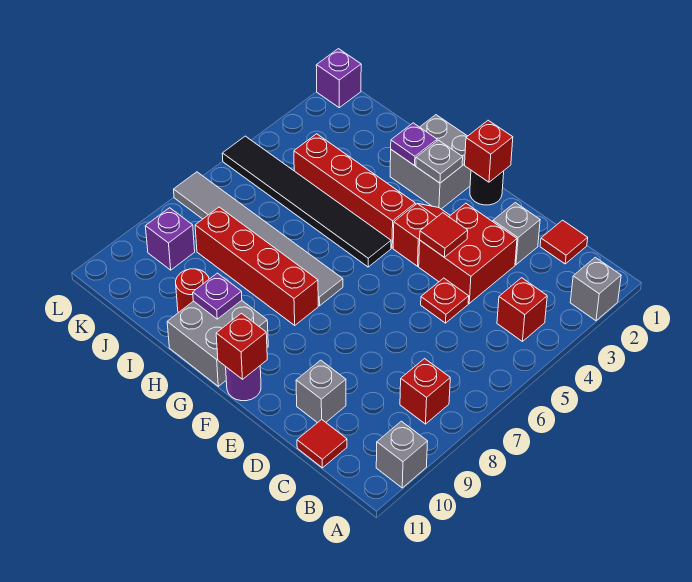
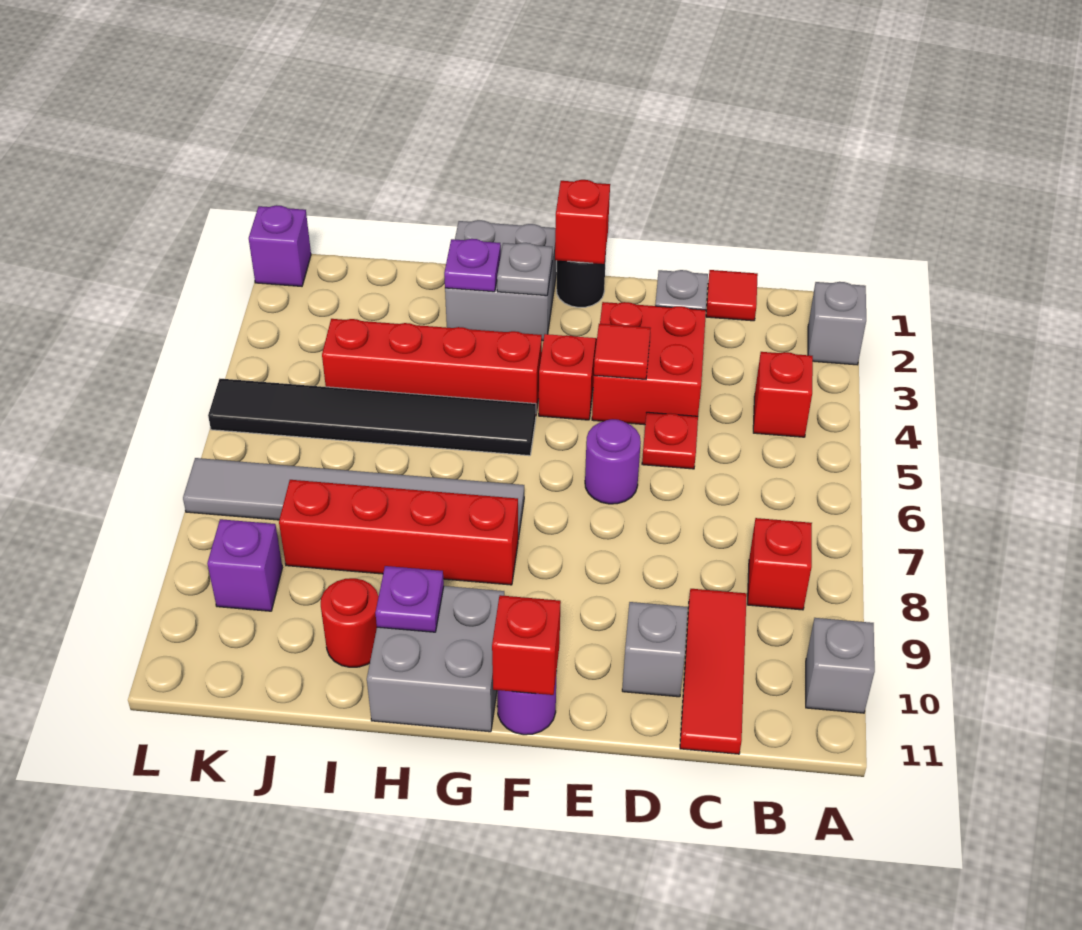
red tile C11 level 1 -> red tile C9:C11 level 1
none -> purple round brick E6 level 1

